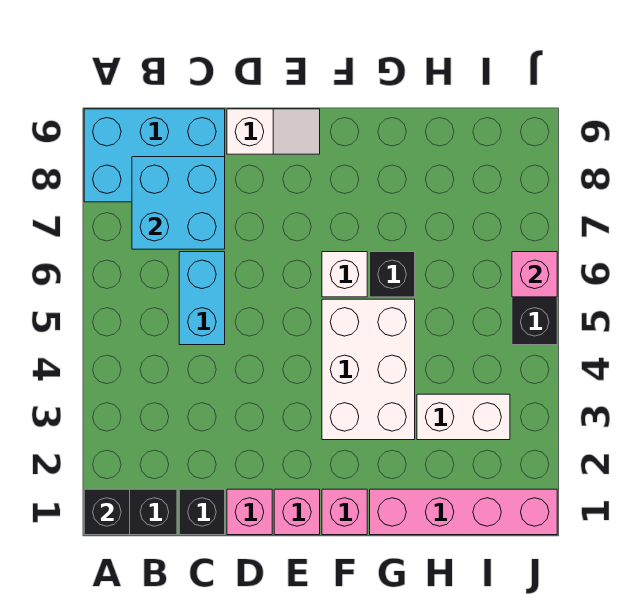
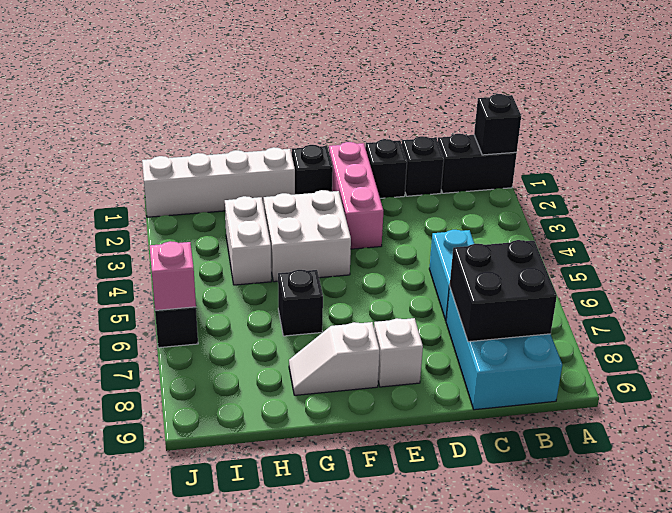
cyan brick A8:C9 level 1 -> cyan brick B7:C9 level 1
cyan brick B7:C8 level 2 -> black brick B7:C8 level 2
pink brick D1 level 1 -> black brick D1 level 1
white slope D9:E9 level 1 top D -> white slope F8:G8 level 1 top F
pink brick E1 level 1 -> pink brick E1:E3 level 1
pink brick F1 level 1 -> black brick F1 level 1
white brick F3:G5 level 1 -> white brick F3:G4 level 1
white brick F6 level 1 -> white brick E8 level 1
pink brick G1:J1 level 1 -> white brick G1:J1 level 1
white brick H3:I3 level 1 -> white brick H3:H4 level 1

